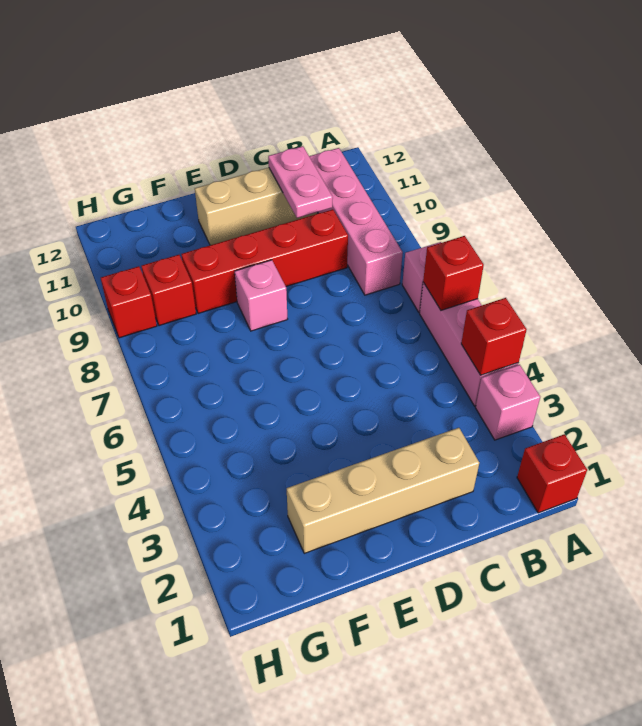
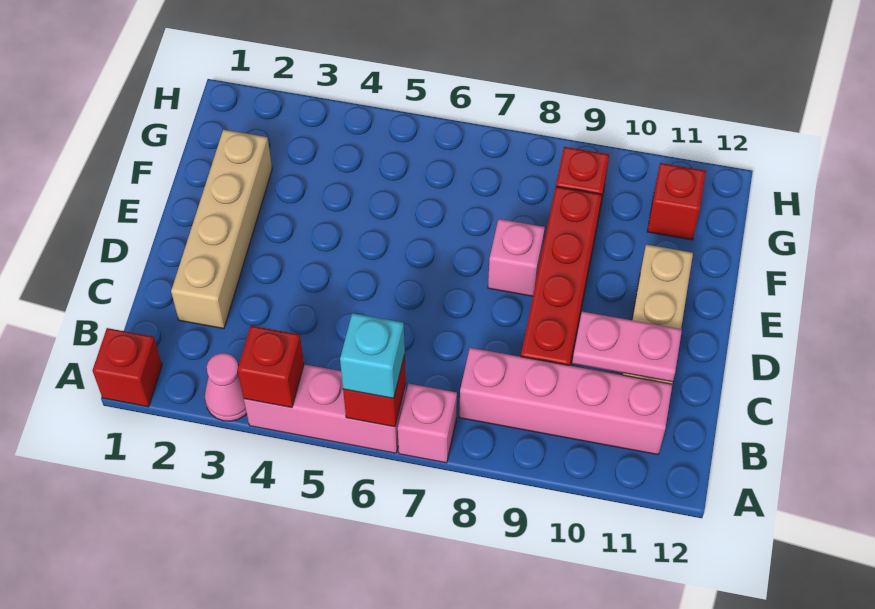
pink brick A3 level 1 -> pink cone A3 level 1
none -> cyan brick A6 level 3
red brick H9 level 1 -> red brick G11 level 1

